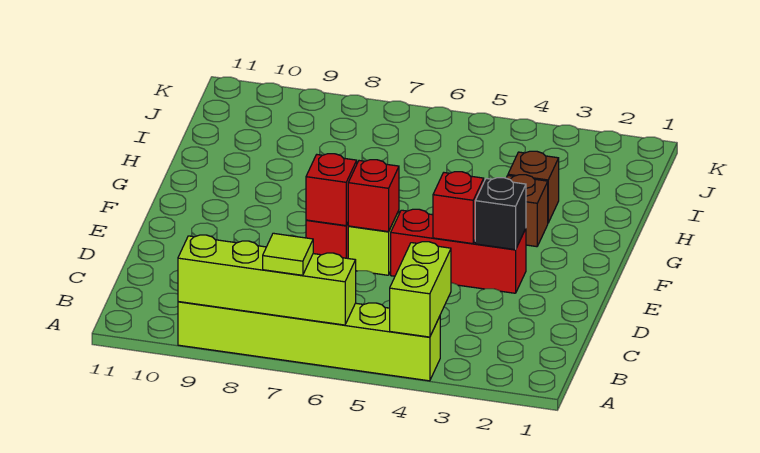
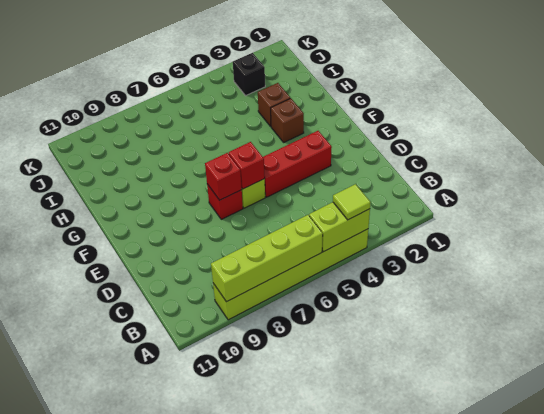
lime brick A4:B4 level 2 -> lime brick A4:A5 level 2
lime tile A7 level 3 -> lime tile A4 level 3
black brick E3 level 2 -> black brick J3 level 1
red brick E4 level 2 -> none

